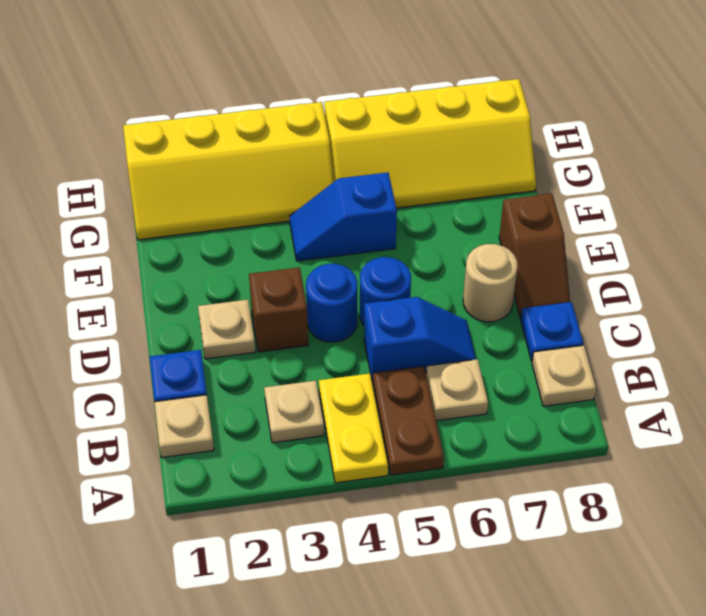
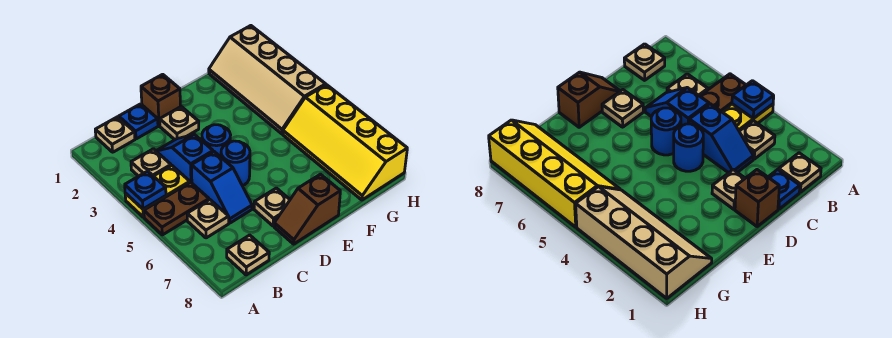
blue plate C8 level 1 -> blue plate A4 level 2
brown brick D3 level 1 -> brown brick D1 level 1
tan round brick D7 level 1 -> tan plate D7 level 1
blue slope F4:F5 level 1 top 5 -> blue slope C3:C4 level 1 top 4
yellow slope G1:H4 level 1 top H -> tan slope G1:H4 level 1 top H

